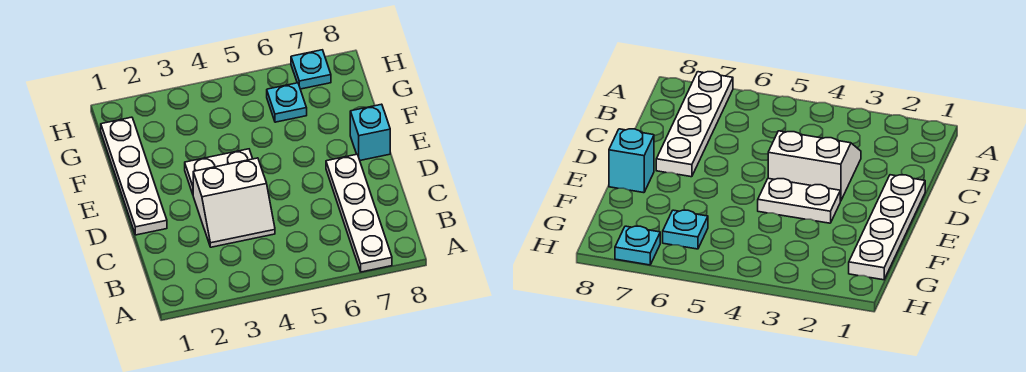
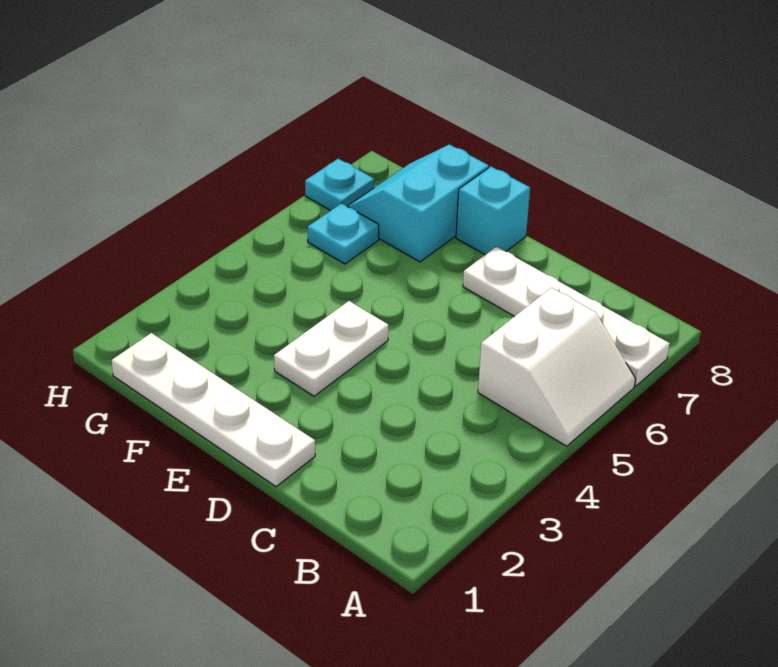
white slope C3:D4 level 1 top D -> white slope A5:B6 level 1 top B
none -> cyan slope F7:G8 level 1 top F

